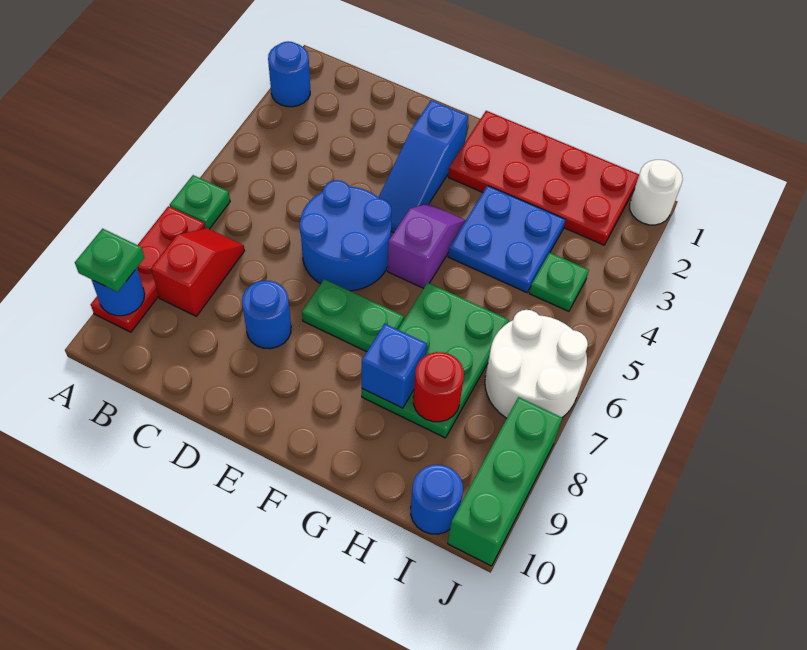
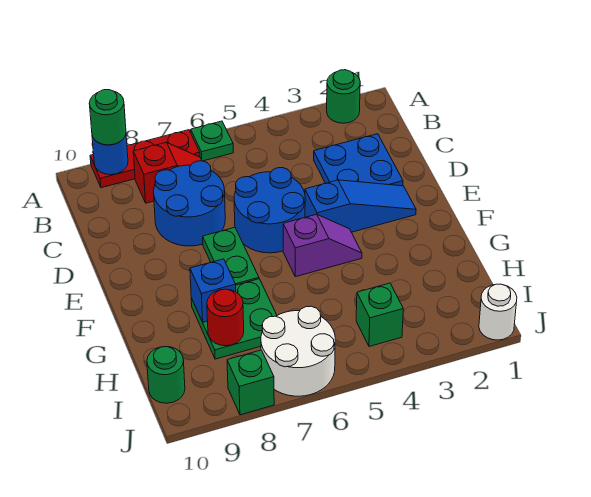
blue round brick A2 level 1 -> green round brick A2 level 1
green plate A9 level 3 -> green round brick A9 level 3
blue round brick D8 level 1 -> blue round brick C7:D8 level 1
blue slope E2:E4 level 1 top 2 -> blue slope E2:E4 level 1 top 4
red plate F1:I2 level 1 -> none
blue plate G3:H4 level 1 -> blue plate C2:D3 level 1
green plate G6:H8 level 1 -> green plate G7:H8 level 1
green plate I4 level 1 -> green brick I4 level 1
blue round brick I10 level 1 -> green round brick I10 level 1
green brick J8:J10 level 1 -> green brick J8 level 1

